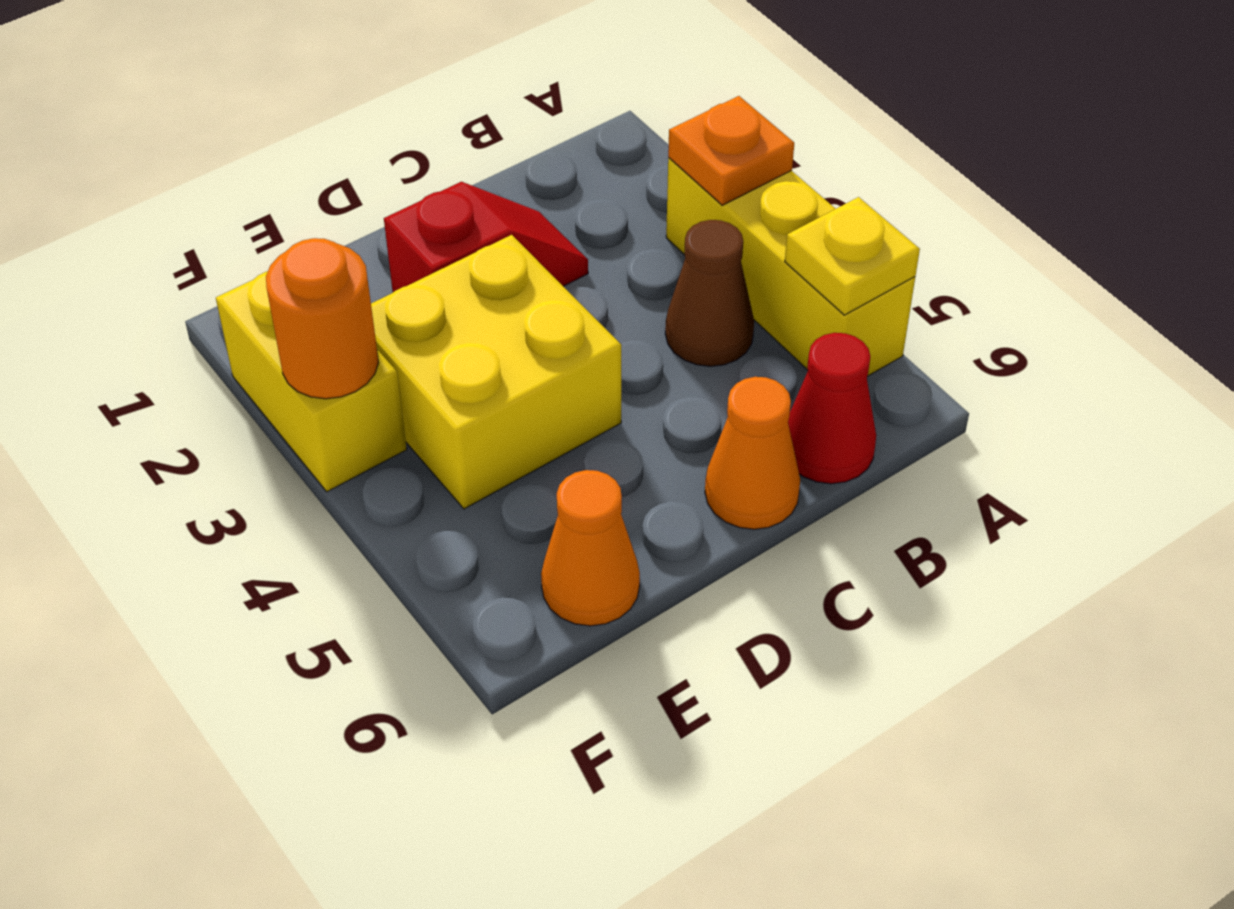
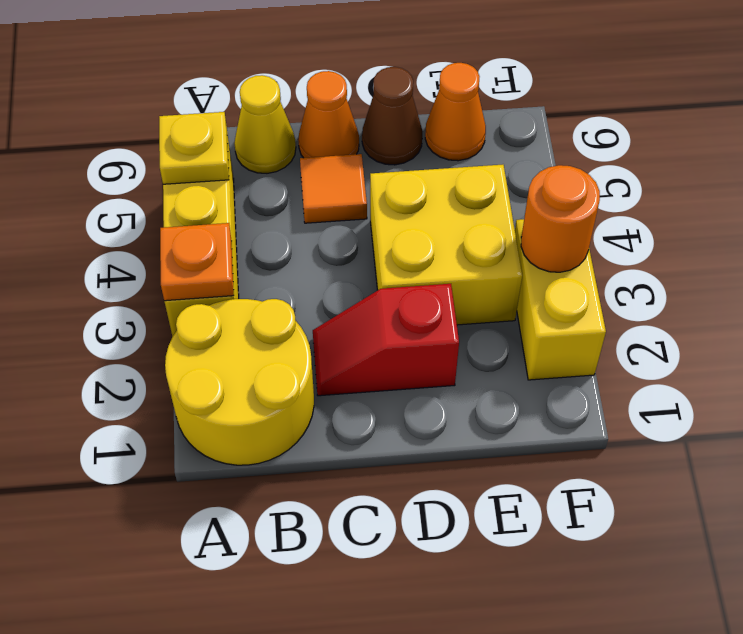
none -> yellow round brick A1:B2 level 1
brown cone B4 level 1 -> brown cone D6 level 1
red cone B6 level 1 -> yellow cone B6 level 1
none -> orange tile C5 level 1

